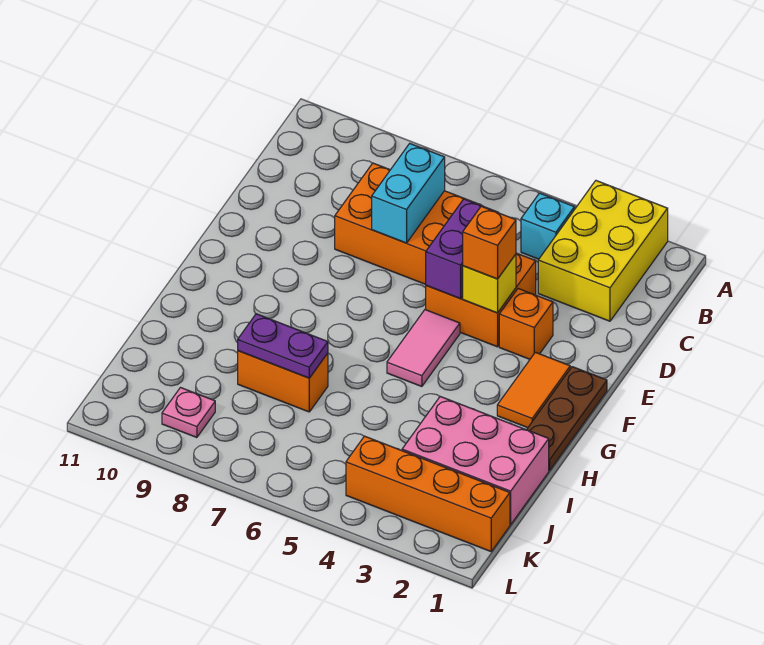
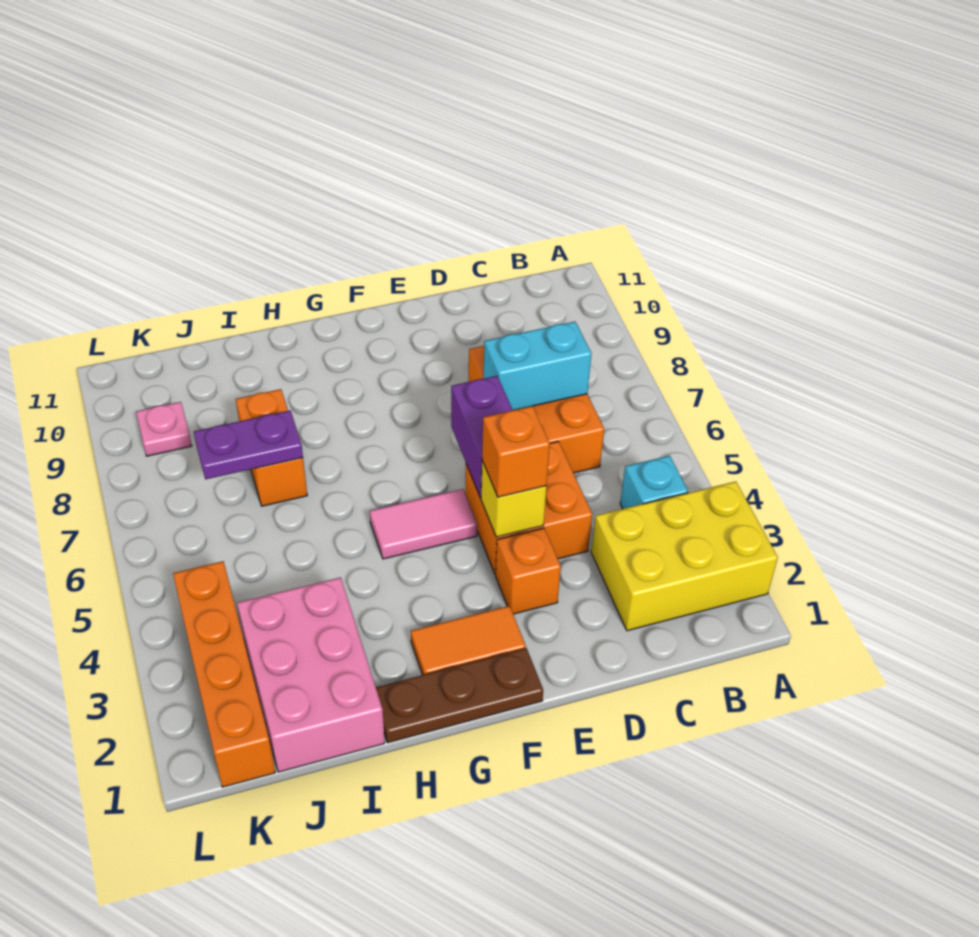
purple brick D5:E5 level 2 -> purple brick E5:E6 level 2
purple plate I7:I8 level 2 -> purple plate I7:J7 level 2

